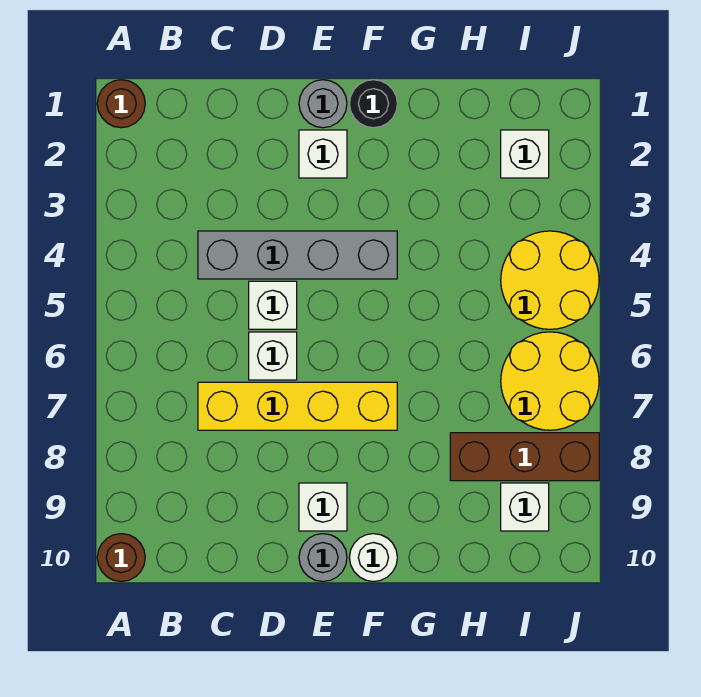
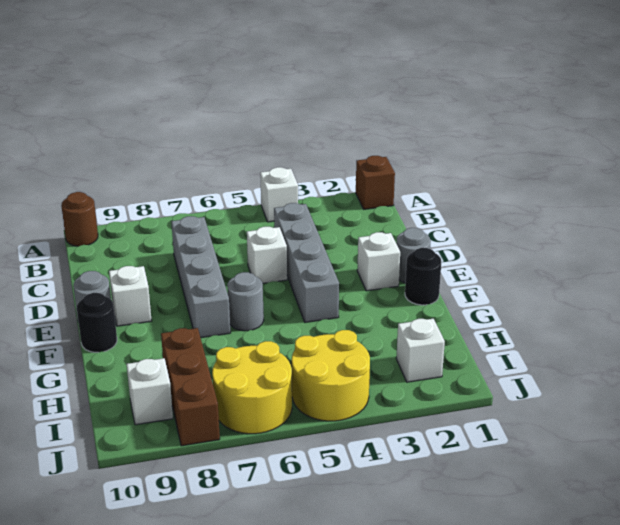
brown round brick A1 level 1 -> brown brick A1 level 1
yellow brick C7:F7 level 1 -> grey brick C7:F7 level 1
white brick D6 level 1 -> white brick A4 level 1
none -> grey round brick F6 level 1
white round brick F10 level 1 -> black round brick F10 level 1

